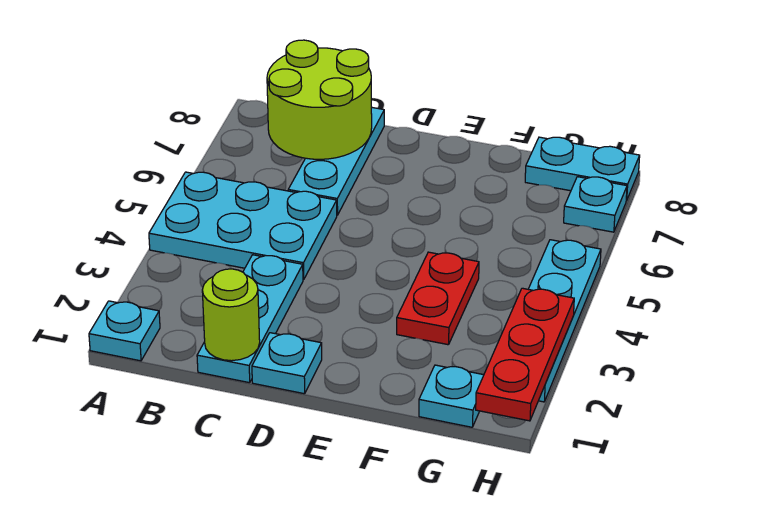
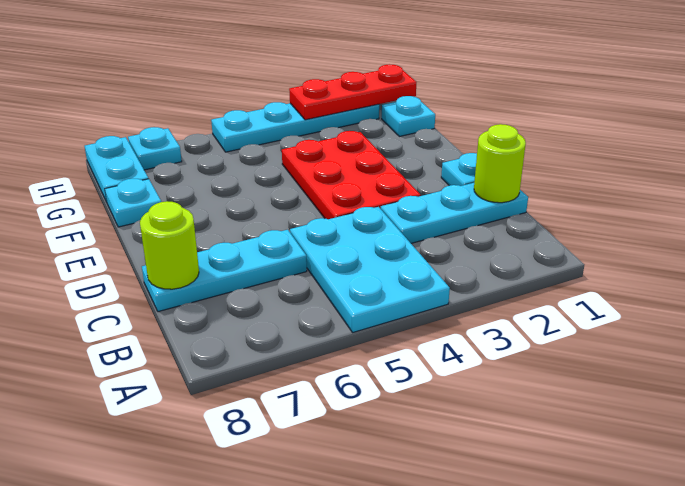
cyan plate A1 level 1 -> cyan plate F8 level 1
lime round brick B7:C8 level 2 -> lime round brick C8 level 2
red plate F3:F4 level 1 -> red plate D3:F4 level 1

